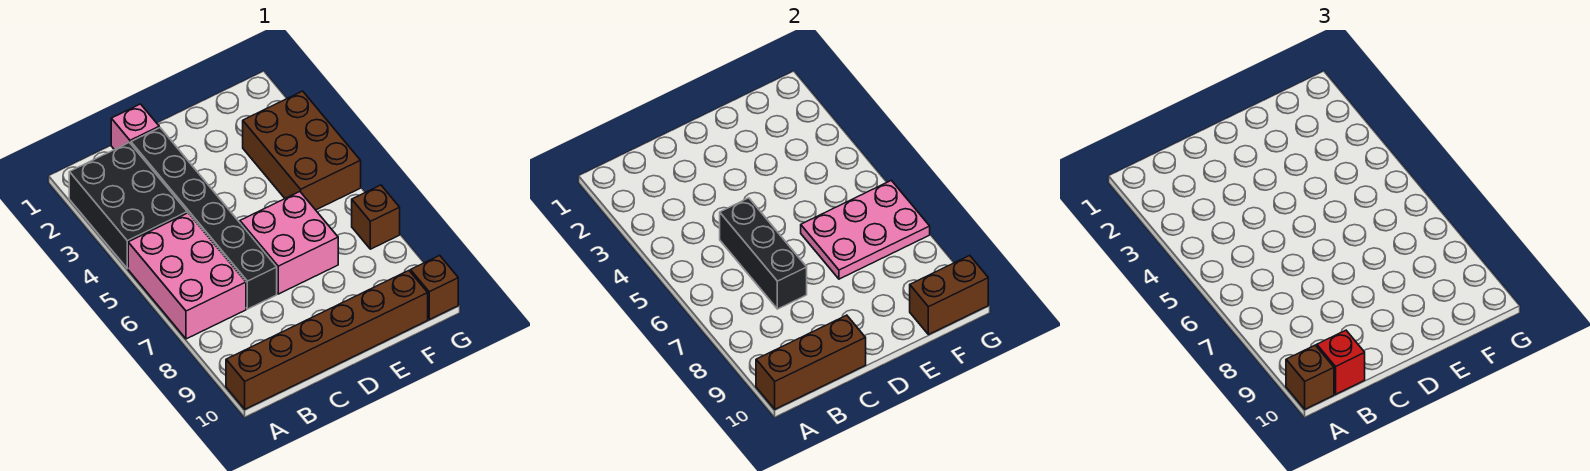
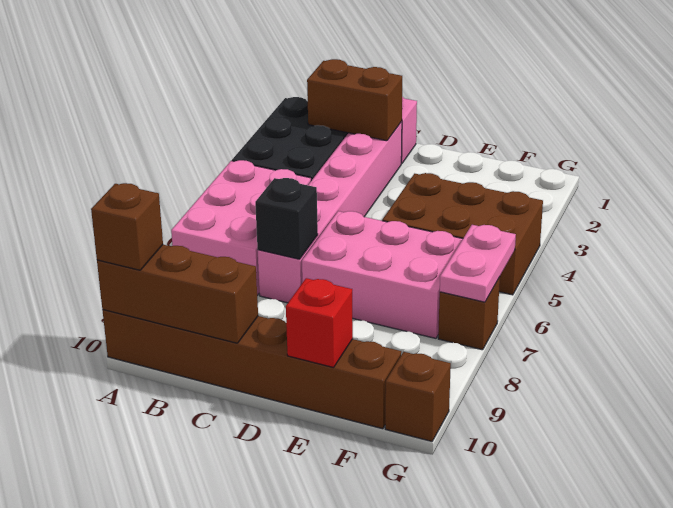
red brick B10 level 3 -> red brick E10 level 2
black brick C2:C7 level 1 -> pink brick C2:C7 level 1
black brick C5:C7 level 2 -> black brick C7 level 2
pink brick D6:E7 level 1 -> pink brick D6:F7 level 1
pink plate E6:G7 level 2 -> pink plate G6:G7 level 2
brown brick F3:G5 level 1 -> brown brick E4:G5 level 1
brown brick F10:G10 level 2 -> brown brick B2:C2 level 2

